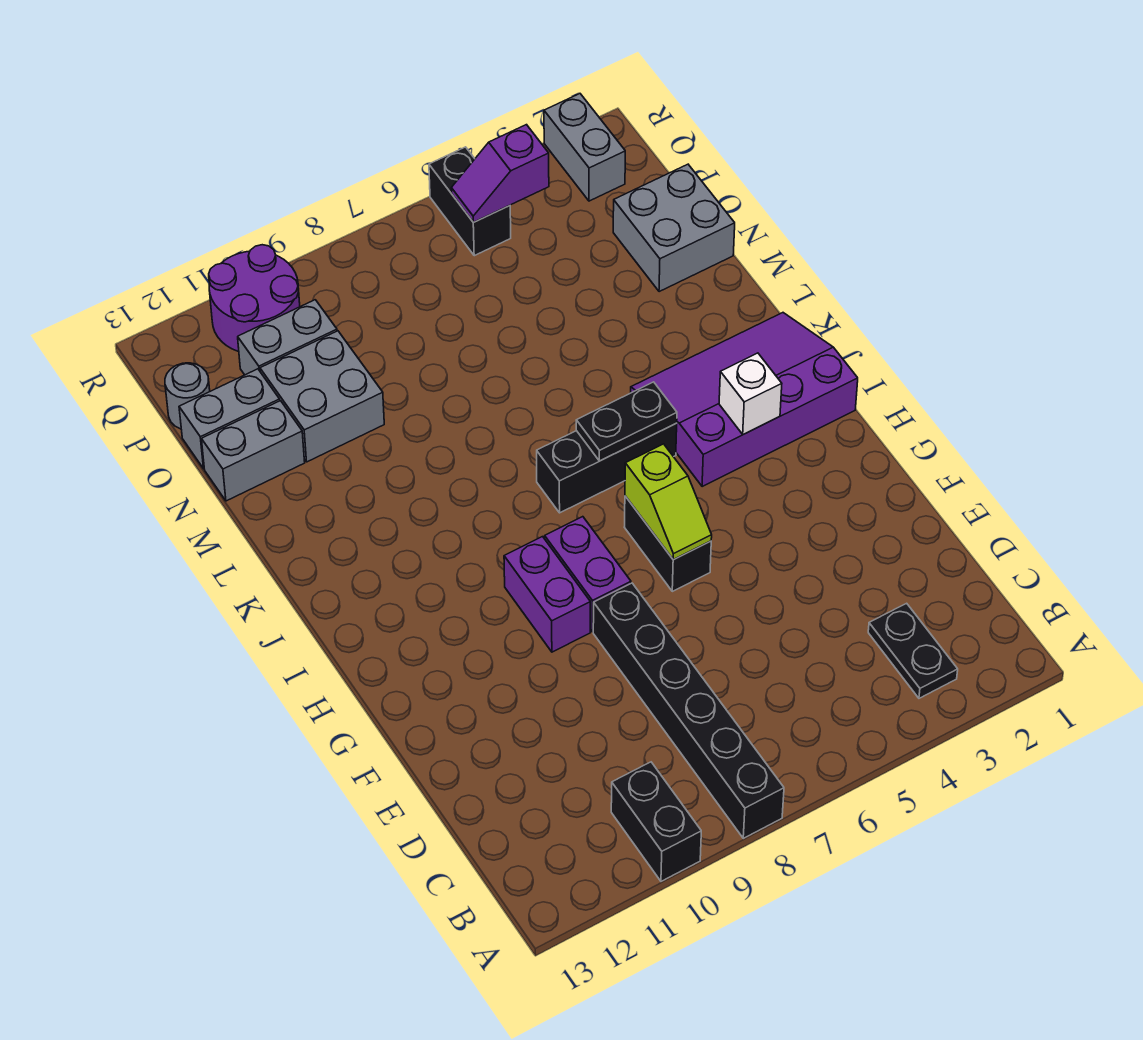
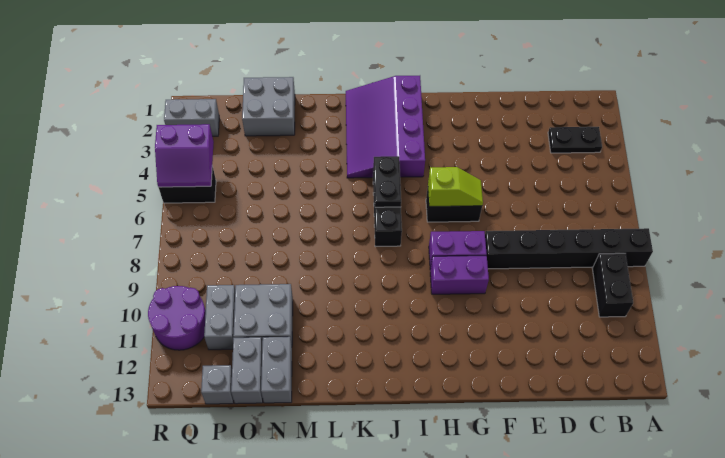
black brick A10:B10 level 1 -> black brick B9:B10 level 1
white brick I3 level 2 -> none
grey round brick P13 level 1 -> grey brick P13 level 1
purple slope Q4:Q5 level 2 top 4 -> purple slope Q4:R5 level 2 top 4

